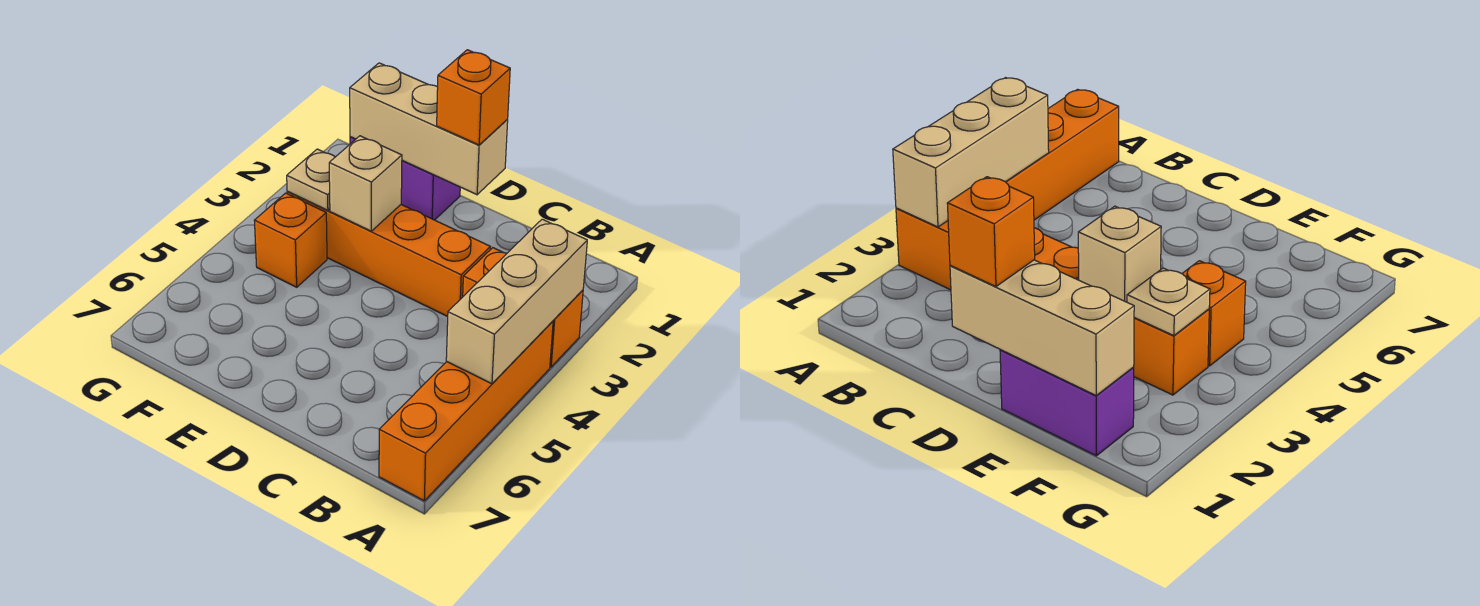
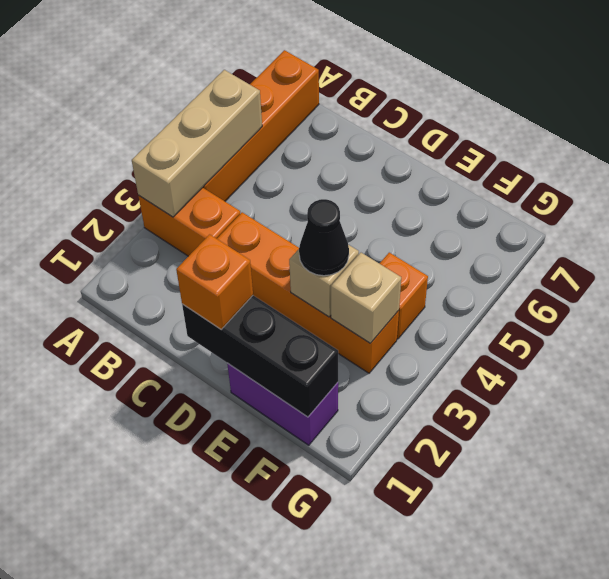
tan brick D1:F1 level 2 -> black brick D1:F1 level 2
none -> black cone E3 level 3
tan plate F3 level 2 -> tan brick F3 level 2

